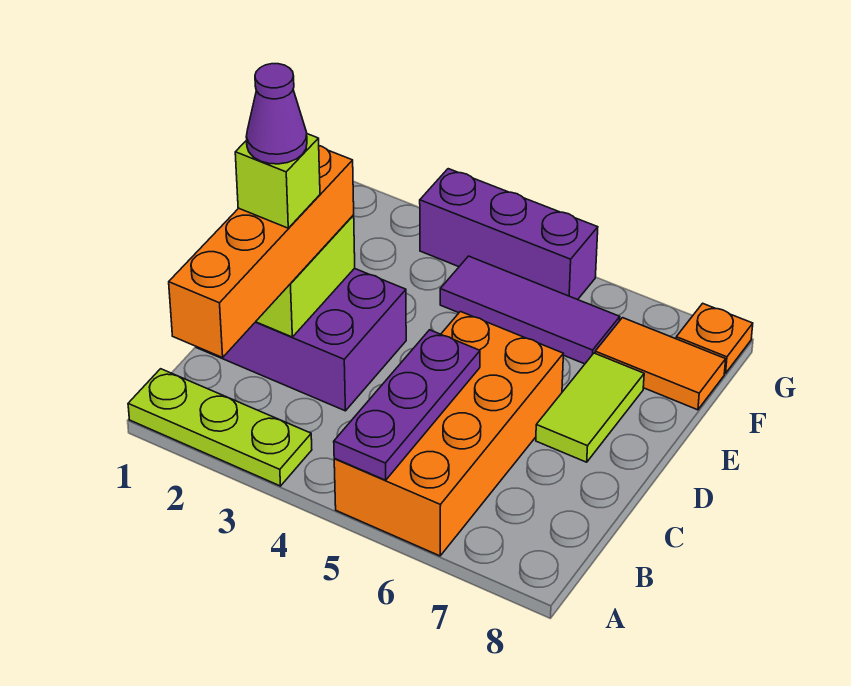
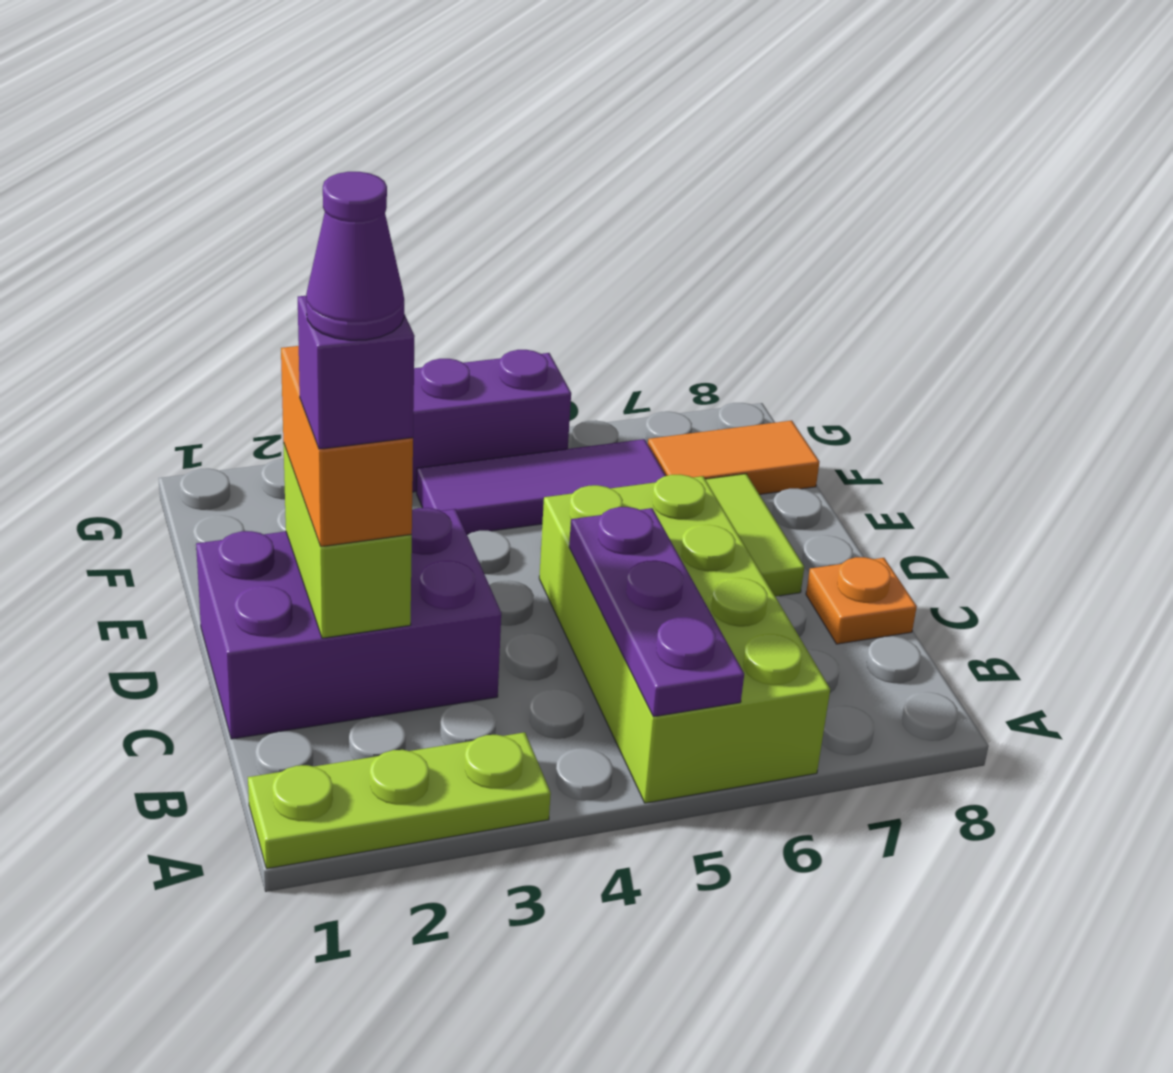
orange brick A2:D2 level 3 -> orange brick C2:D2 level 3
orange brick A5:D6 level 1 -> lime brick A5:D6 level 1
lime brick C2 level 4 -> purple brick C2 level 4
orange plate G8 level 1 -> orange plate C8 level 1

